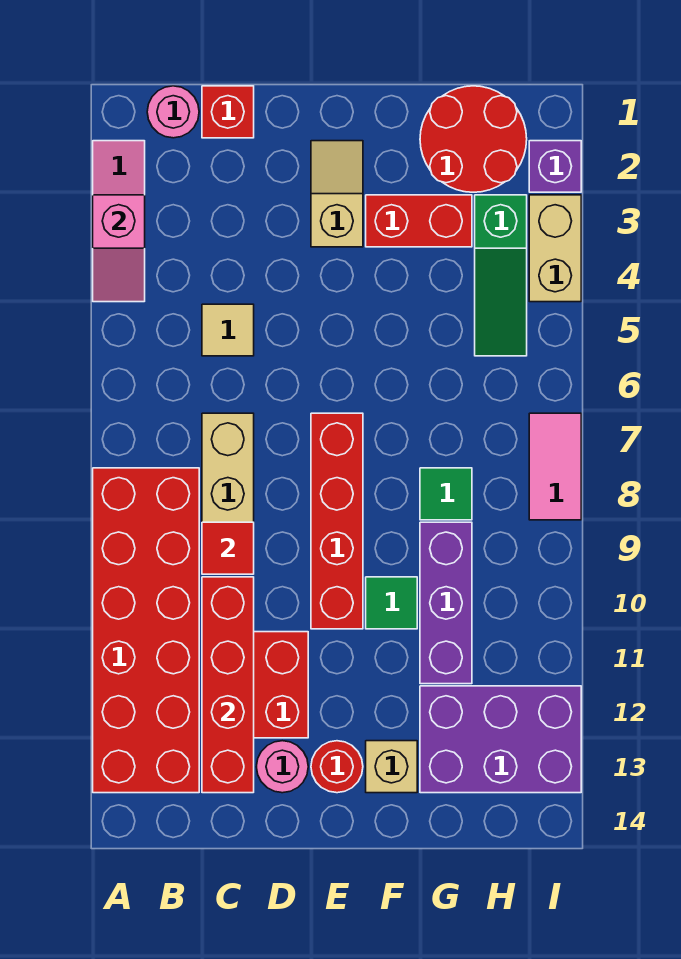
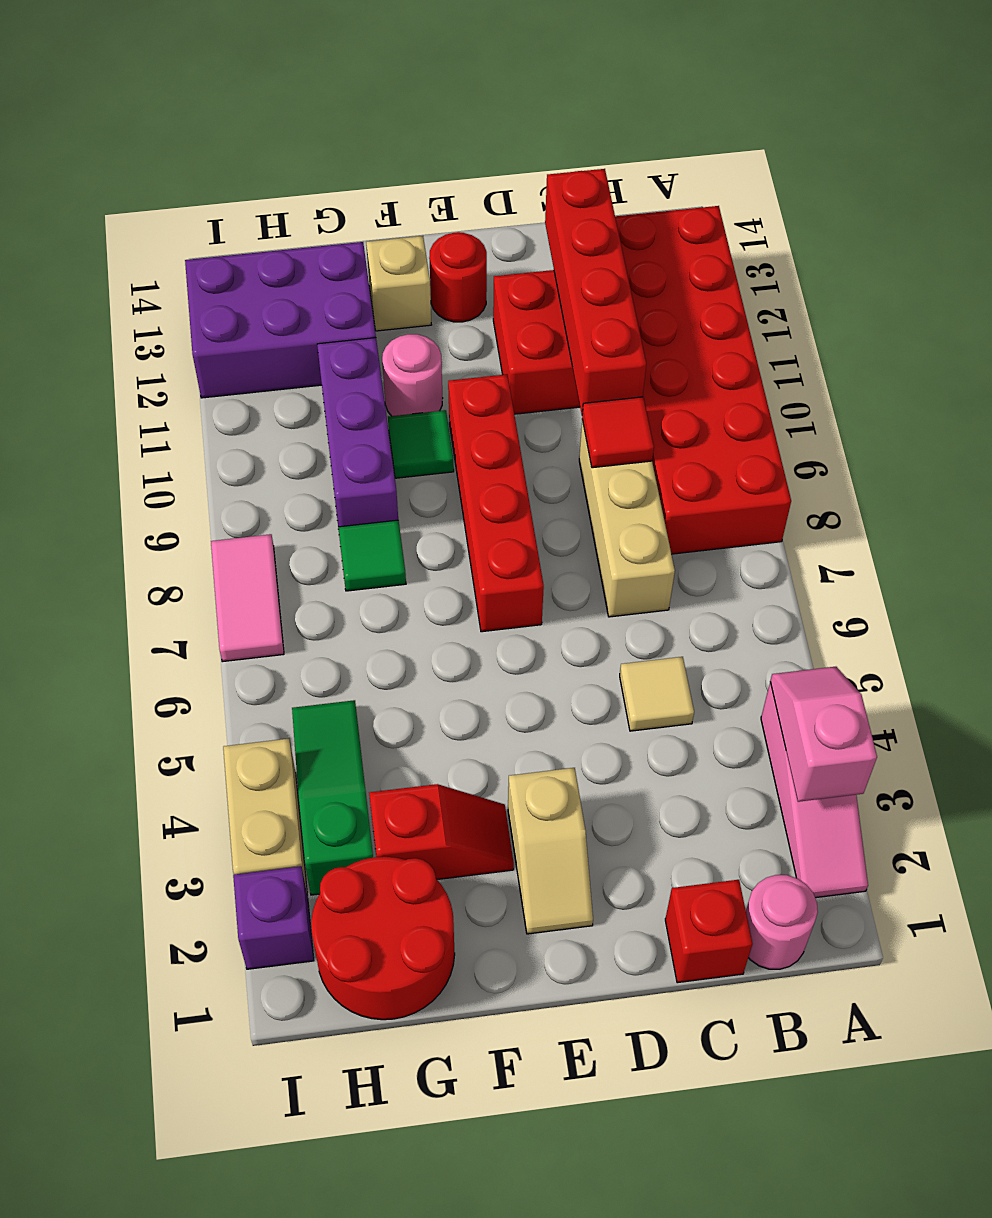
pink round brick D13 level 1 -> pink round brick F11 level 1
red brick F3:G3 level 1 -> red slope F3:G3 level 1 top G

